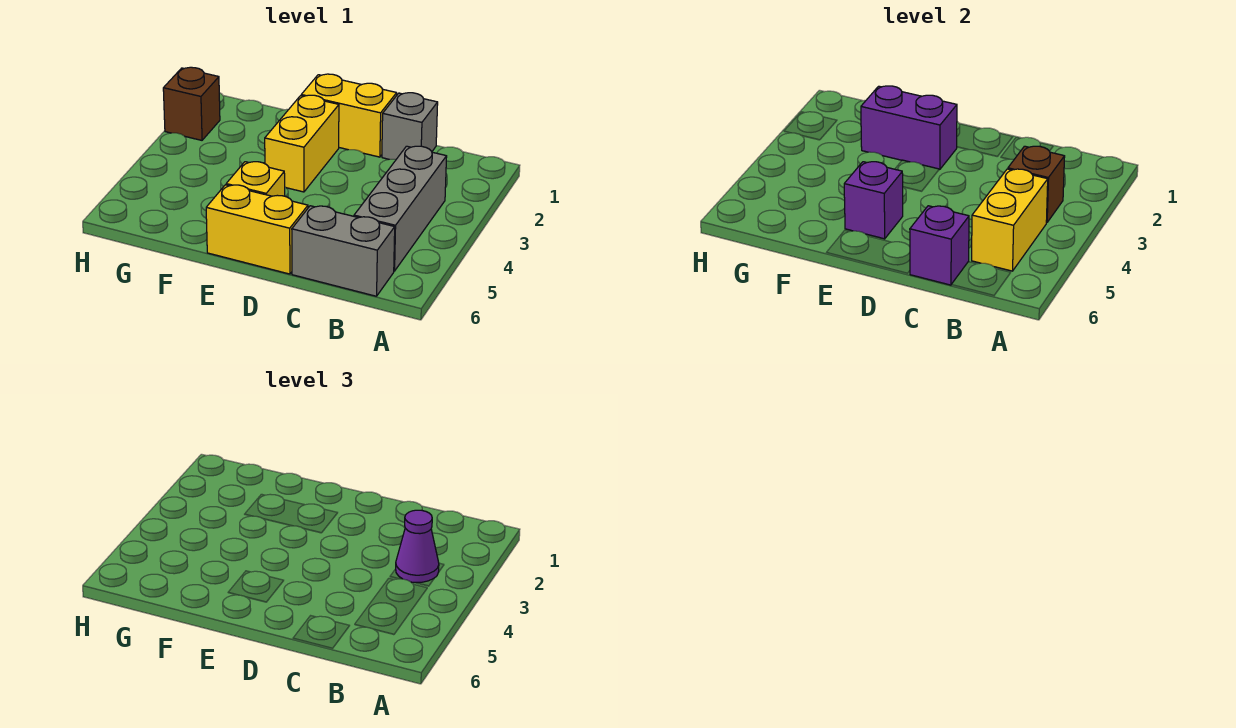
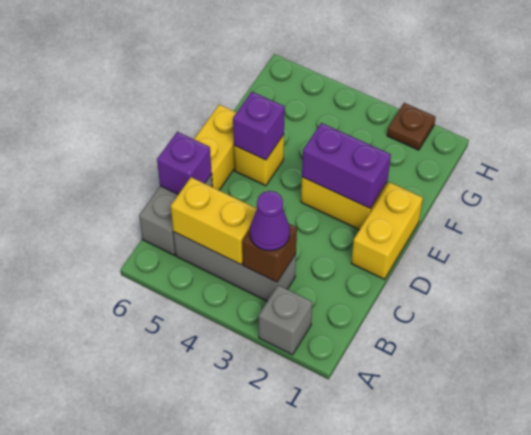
grey brick C1 level 1 -> grey brick A2 level 1
purple brick E2:F2 level 2 -> purple brick E2:E3 level 2
brown brick H2 level 1 -> brown plate H2 level 1

